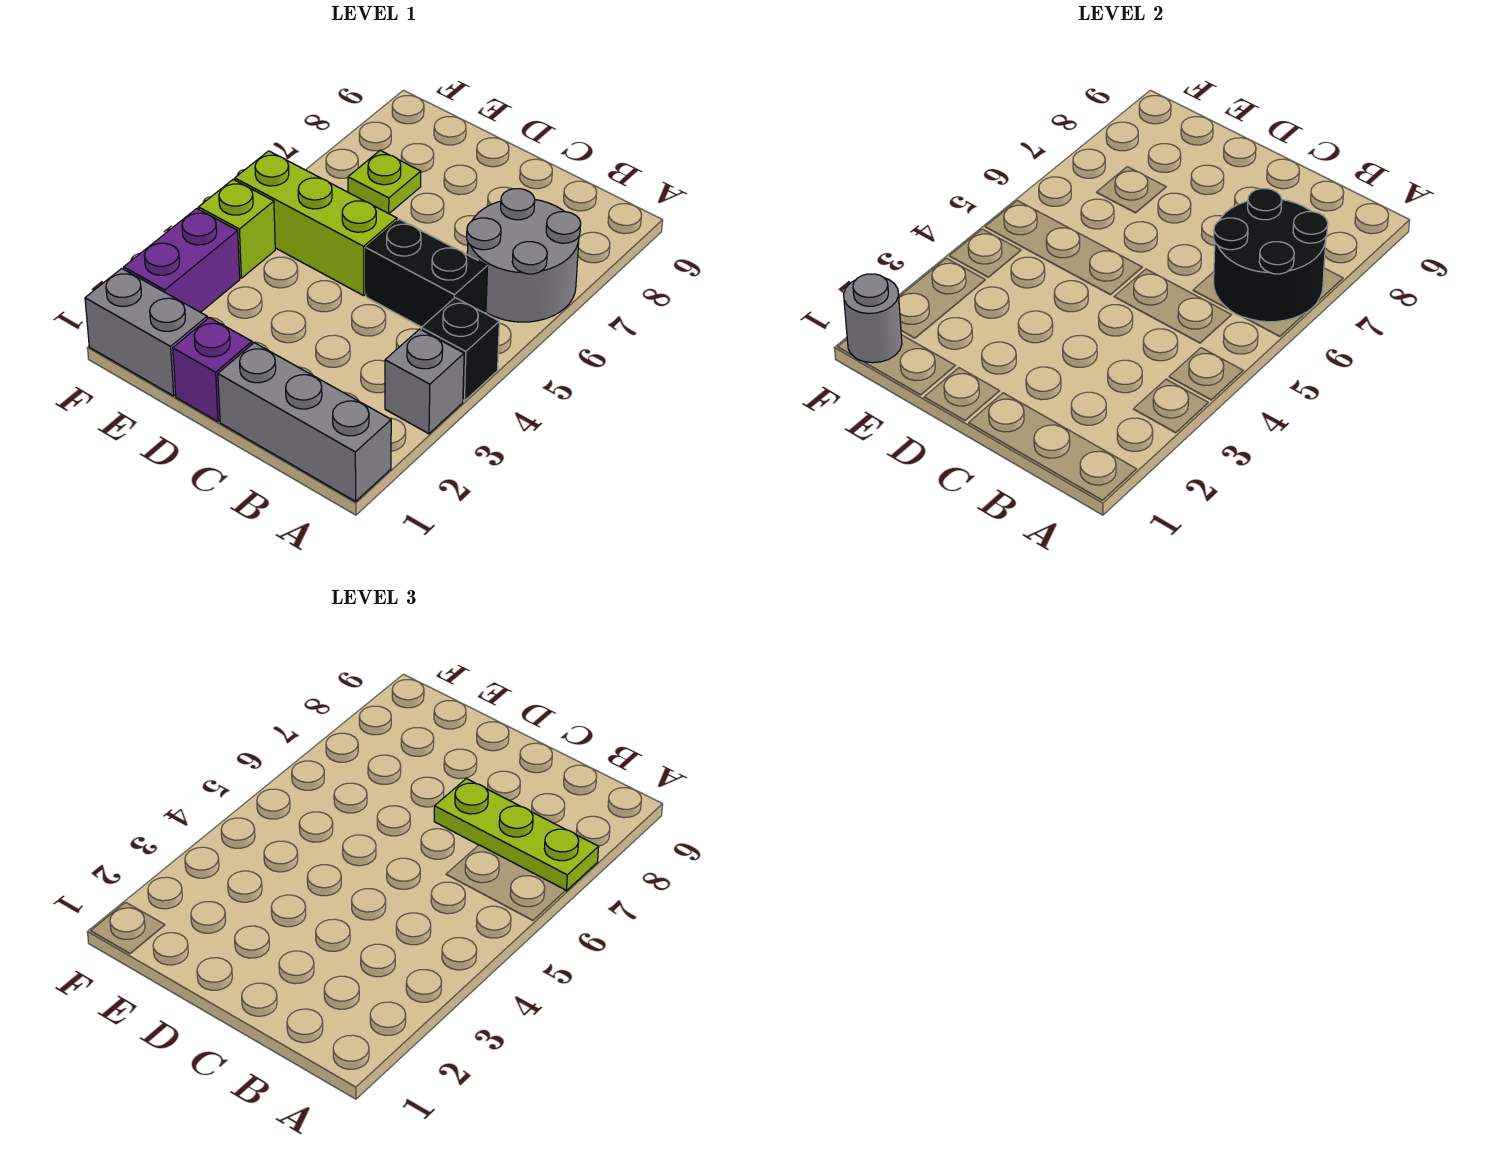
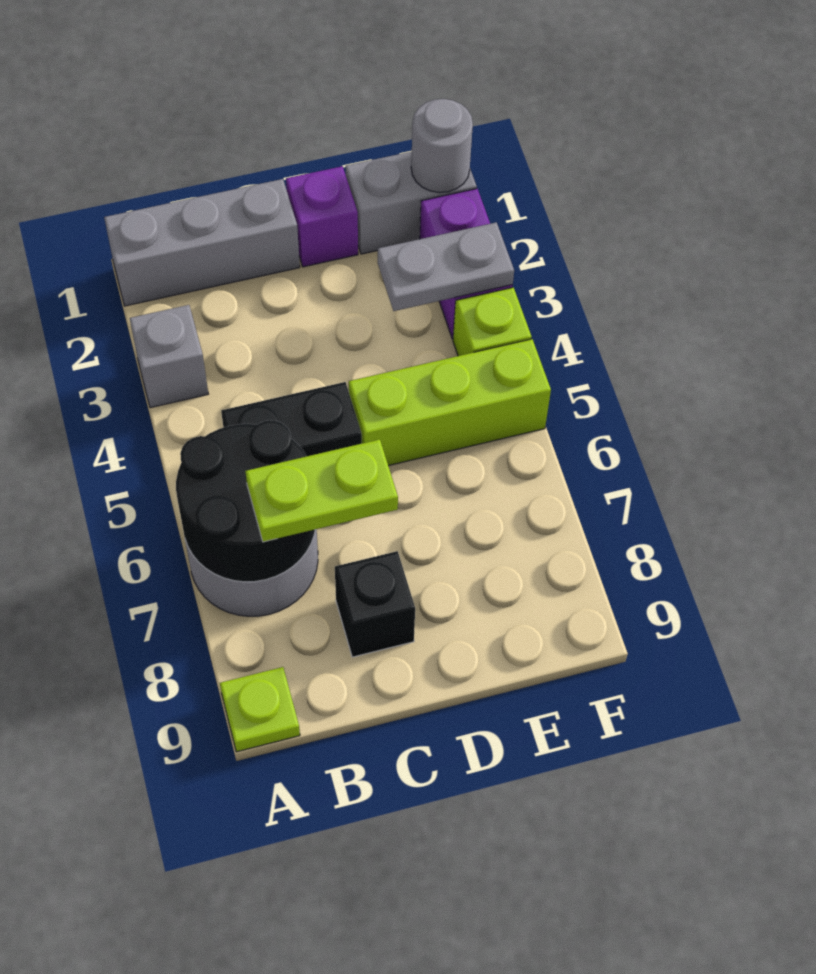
black brick A4 level 1 -> black brick C8 level 1
lime plate A7:C7 level 3 -> lime plate B7:C7 level 3
none -> grey plate E3:F3 level 2
lime plate E7 level 1 -> lime plate A9 level 1

